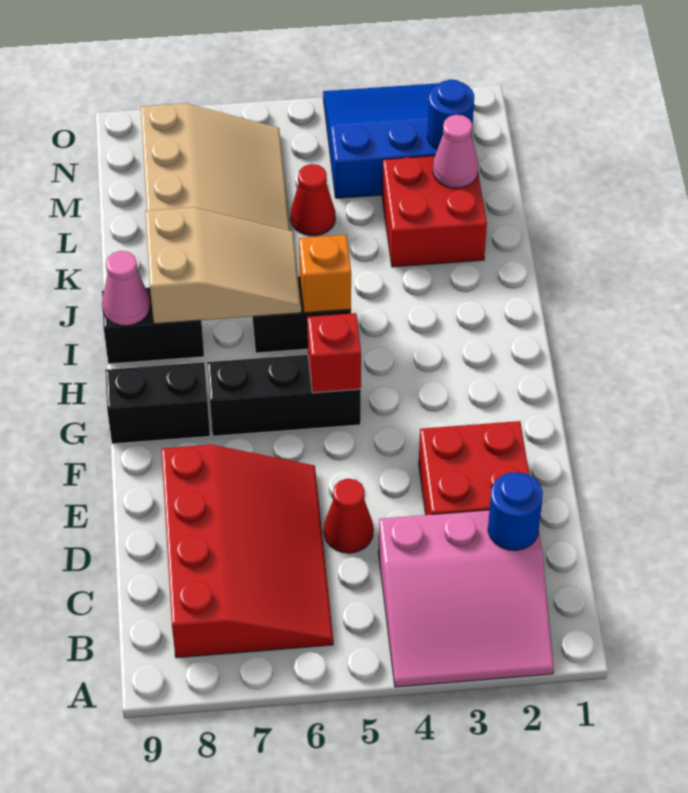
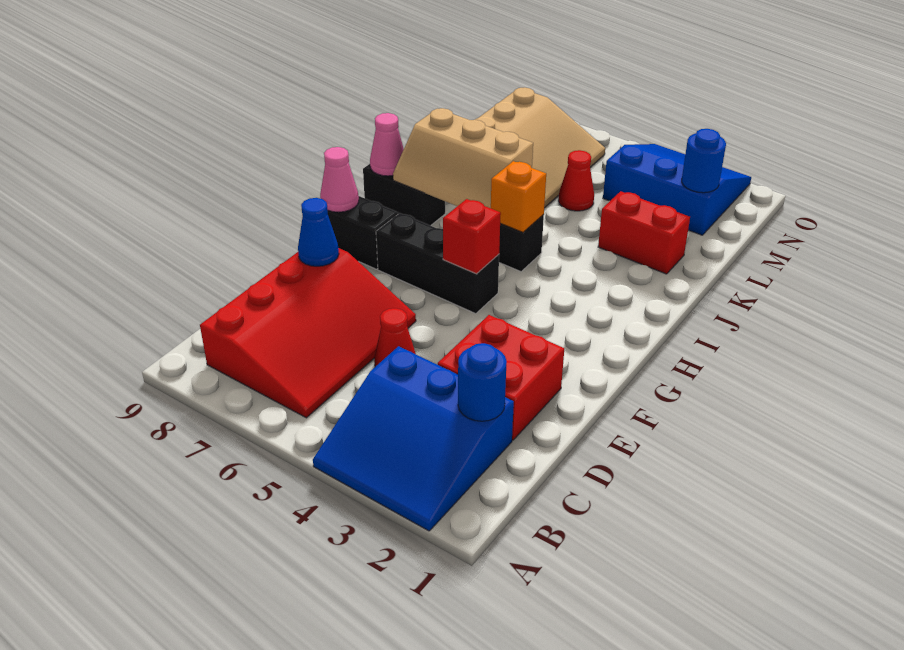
pink slope A2:C4 level 1 top C -> blue slope A2:C4 level 1 top C
none -> blue cone E8 level 2
tan slope I6:J8 level 2 top 8 -> tan slope I6:J8 level 2 top J
red brick K2:L3 level 1 -> red brick K2:K3 level 1
pink cone L2 level 2 -> pink cone G9 level 2

